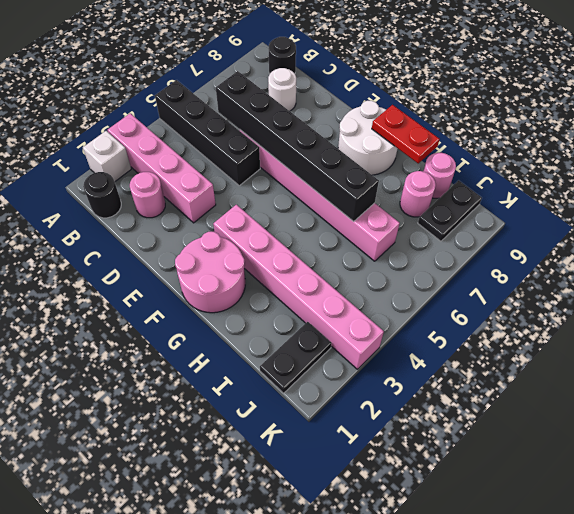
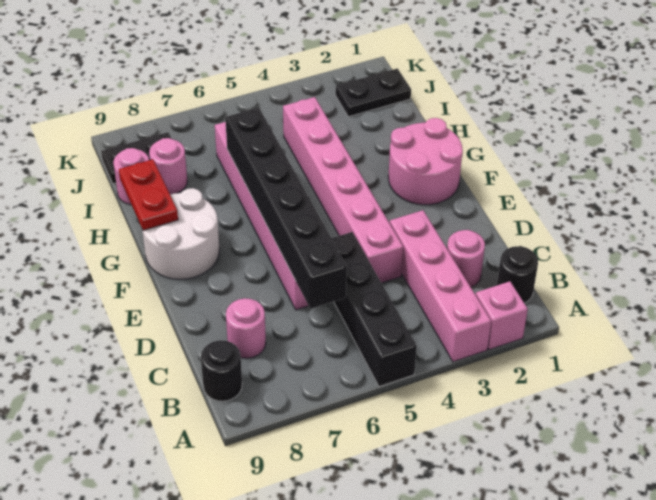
white brick A2 level 1 -> pink brick A2 level 1
white round brick C8 level 1 -> pink round brick C8 level 1
pink brick F3:K3 level 1 -> pink brick D4:I4 level 1

